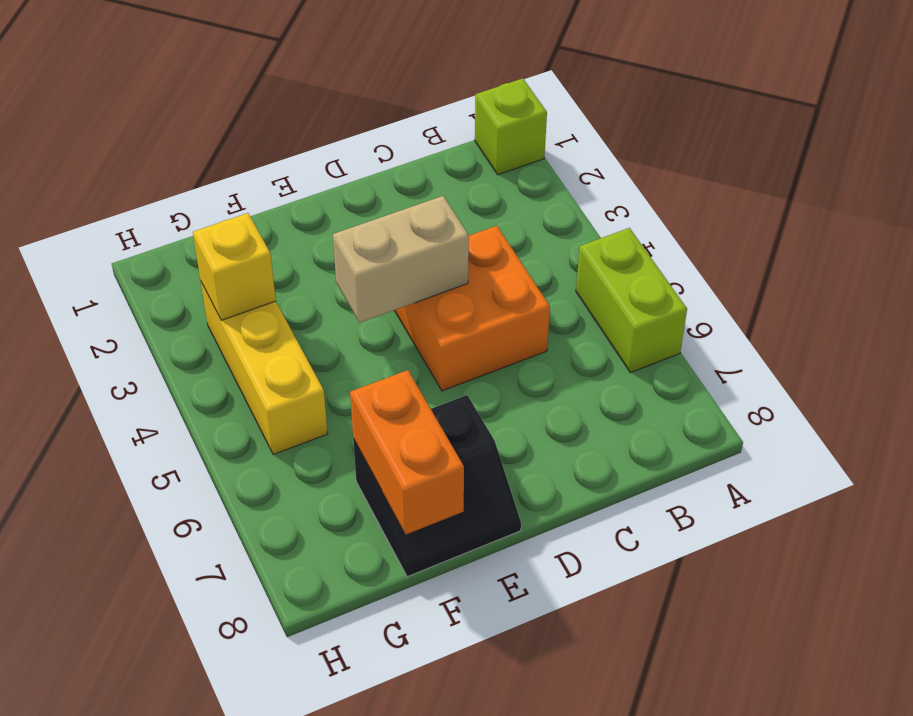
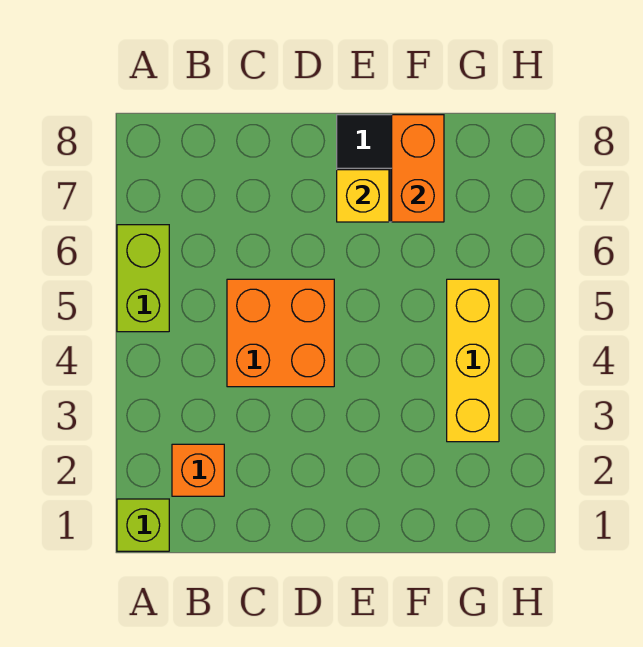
none -> orange brick B2 level 1
tan brick D4:E4 level 2 -> none
yellow brick G3 level 2 -> yellow brick E7 level 2

